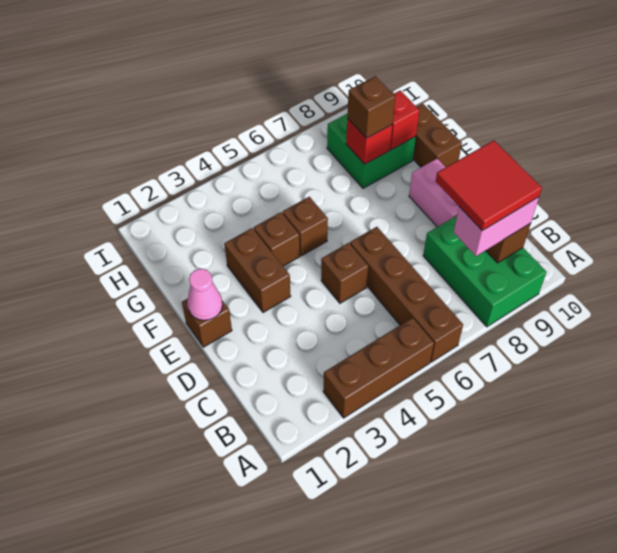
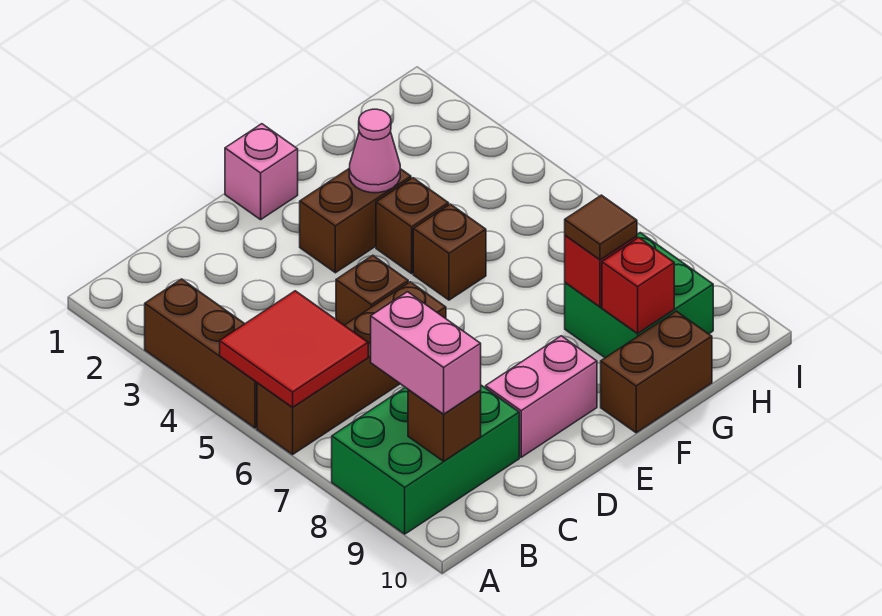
red tile B8:C9 level 4 -> red tile A5:B6 level 2
brown brick E1 level 1 -> pink brick E1 level 1
pink cone E1 level 2 -> pink cone F3 level 2
brown brick G8 level 3 -> brown tile G8 level 3

